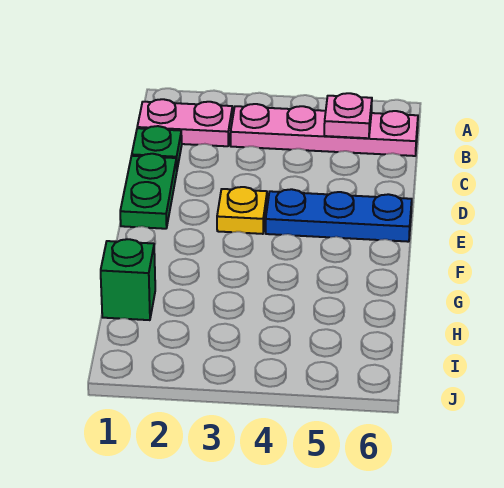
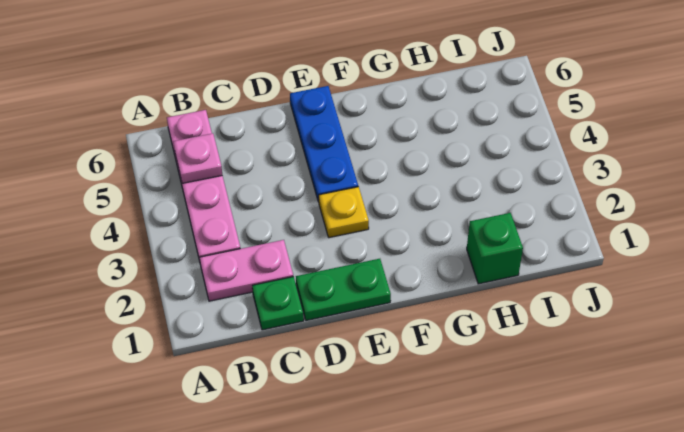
pink plate B1:B2 level 1 -> pink plate B2:C2 level 1

